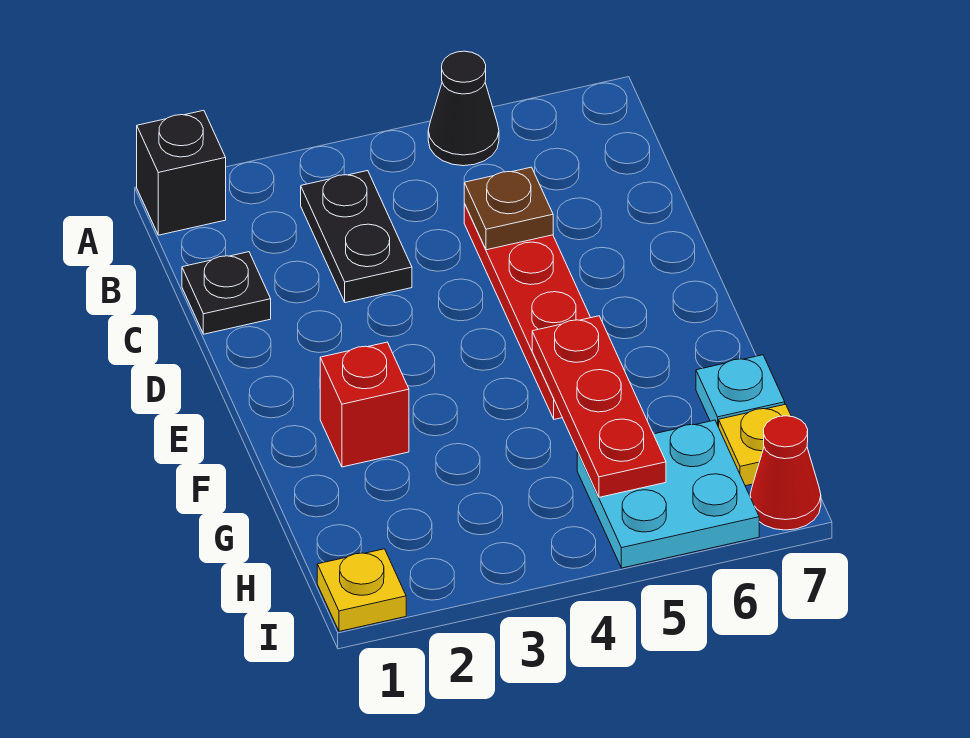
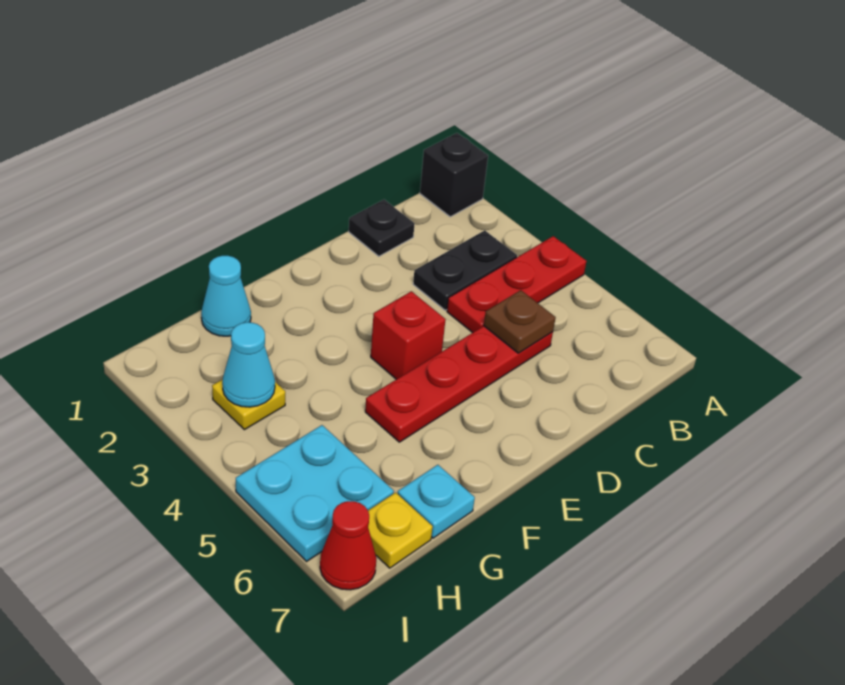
black cone A5 level 1 -> none
red brick F2 level 1 -> red brick E4 level 1
red plate F5:H5 level 2 -> red plate A4:C4 level 1
none -> cyan cone G1 level 1
none -> cyan cone H3 level 2
yellow plate I1 level 1 -> yellow plate H3 level 1

